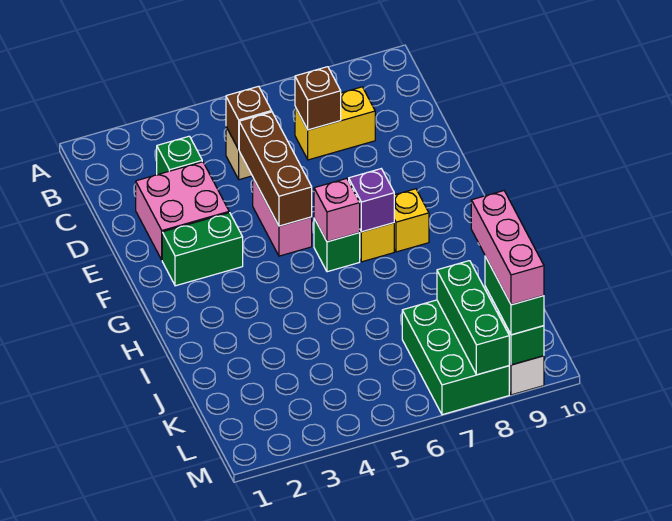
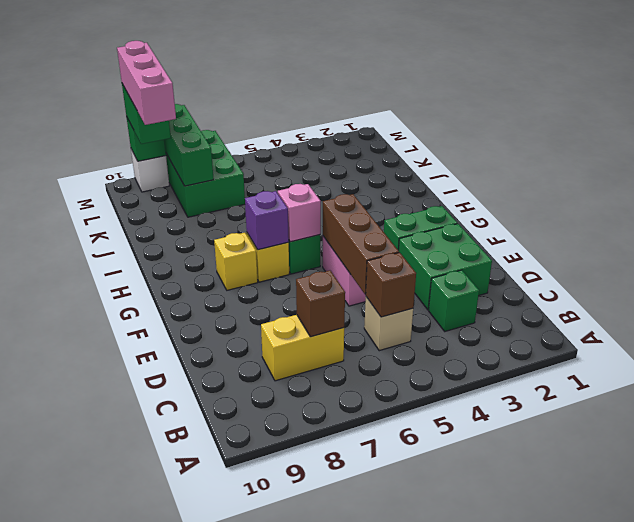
pink brick D2:E3 level 1 -> green brick D2:E3 level 1

